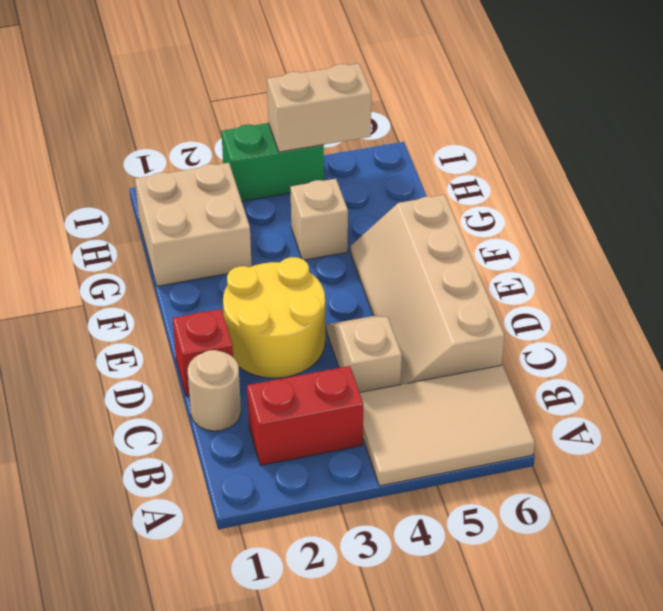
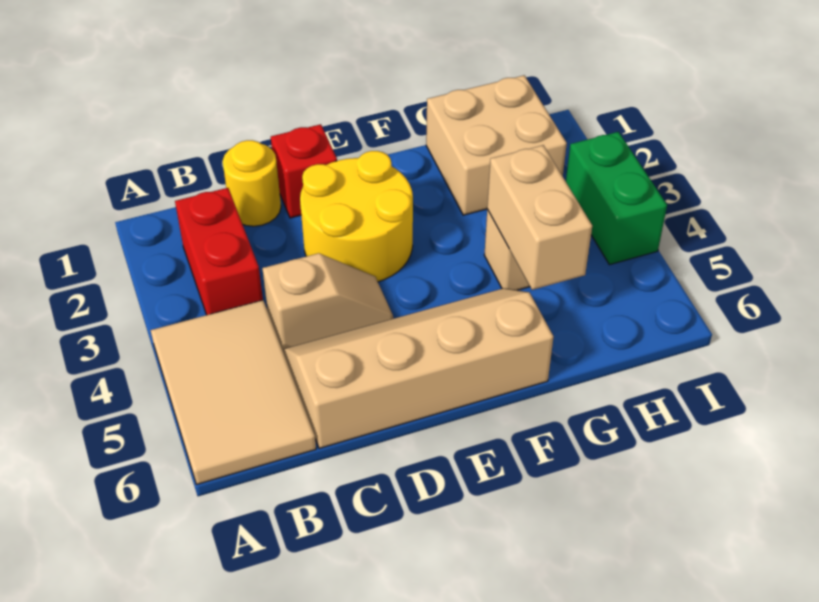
tan round brick C1 level 1 -> yellow round brick C1 level 1
tan brick I4:I5 level 2 -> tan brick G4:G5 level 2

